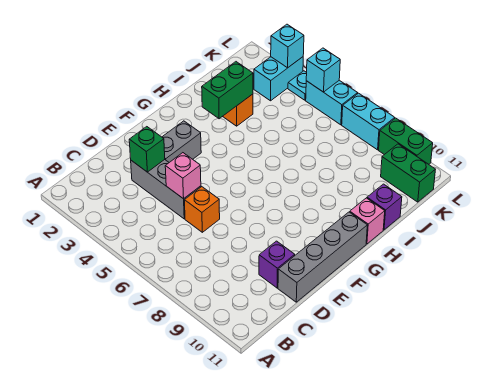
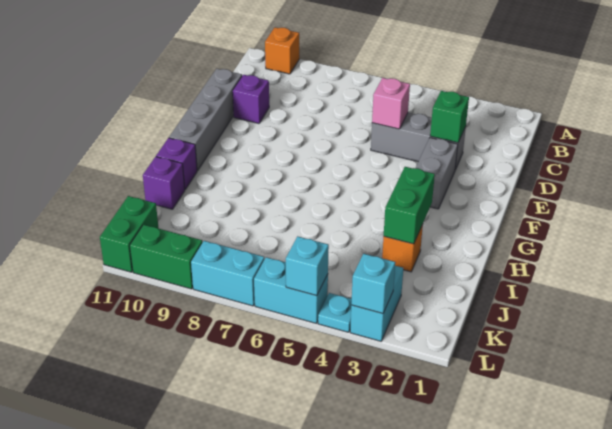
orange brick D6 level 1 -> orange brick A10 level 1
pink brick H11 level 1 -> purple brick H11 level 1
green brick K10:K11 level 1 -> green brick K11:L11 level 1

